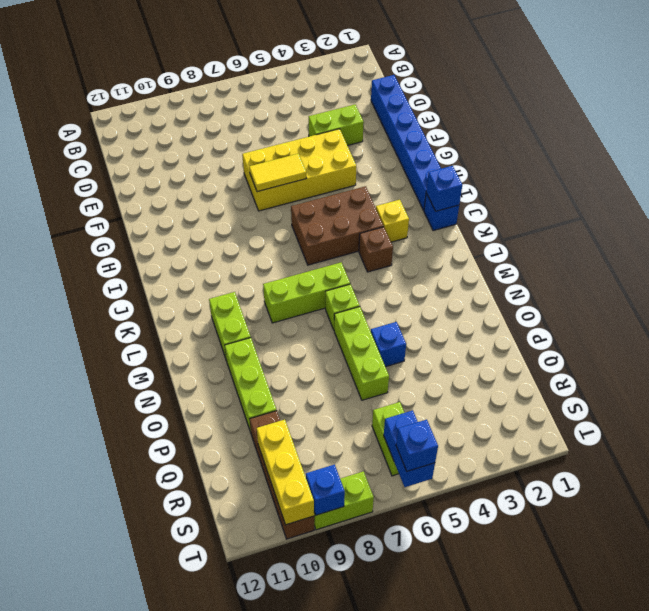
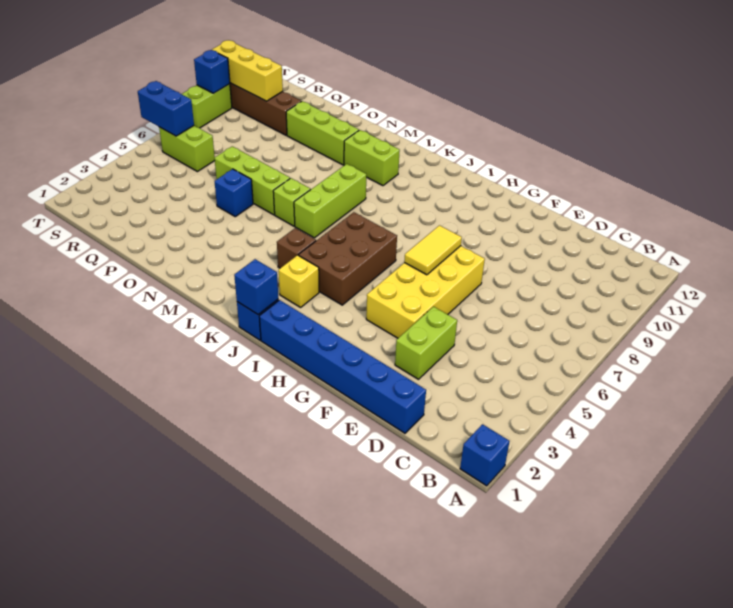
blue brick T6 level 3 -> blue brick A1 level 1

